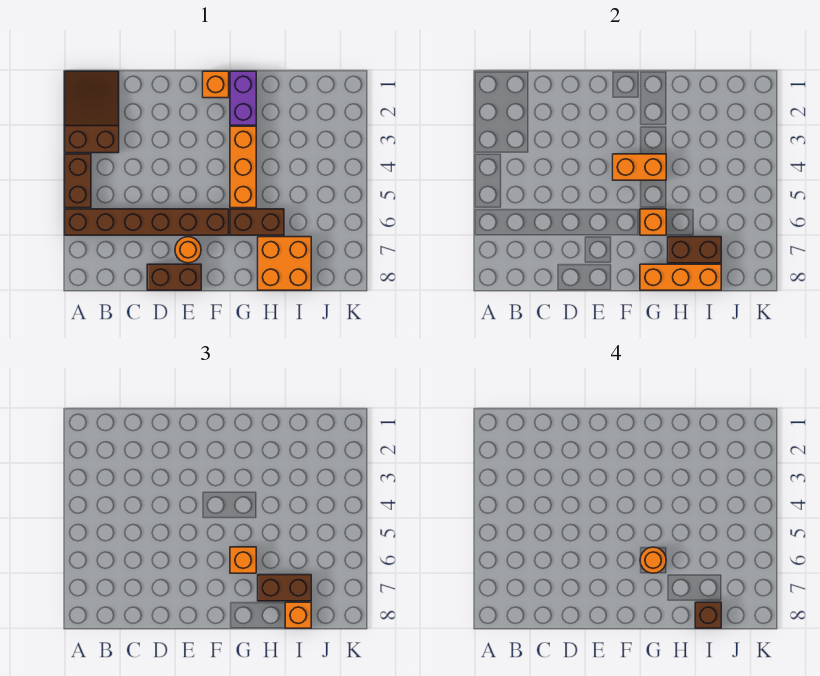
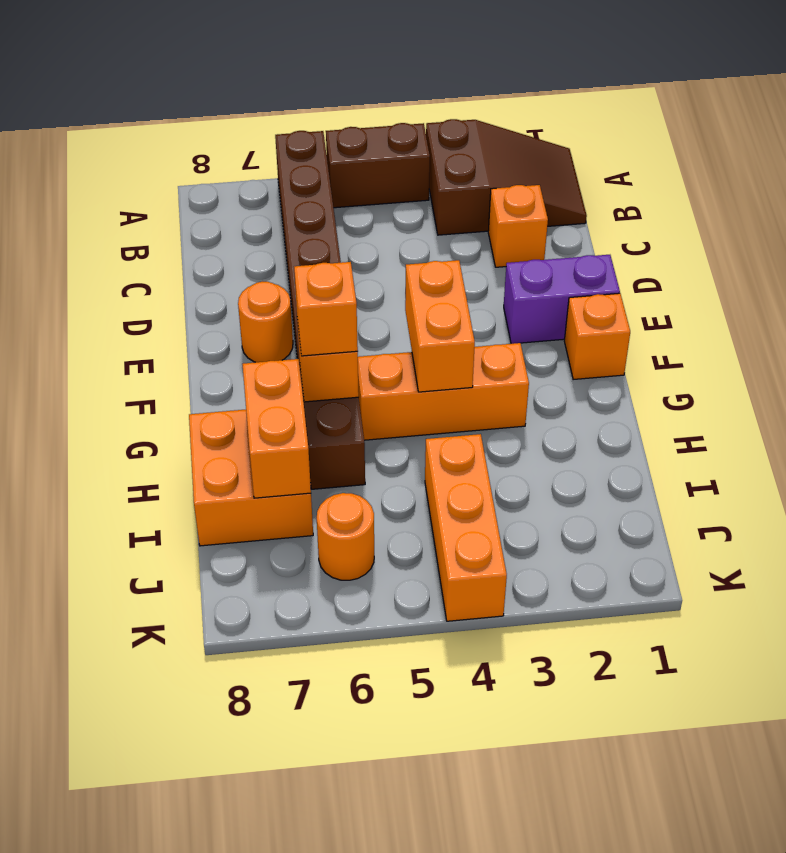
brown brick D8:E8 level 1 -> none
purple brick G1:G2 level 1 -> purple brick E1:E2 level 1
orange round brick G6 level 4 -> orange round brick J6 level 1
orange brick G8:I8 level 2 -> orange brick I4:K4 level 1
brown brick H7:I7 level 2 -> orange brick H7:I7 level 2
brown brick H7:I7 level 3 -> none
orange brick I8 level 3 -> orange brick C2 level 1
brown brick I8 level 4 -> none

